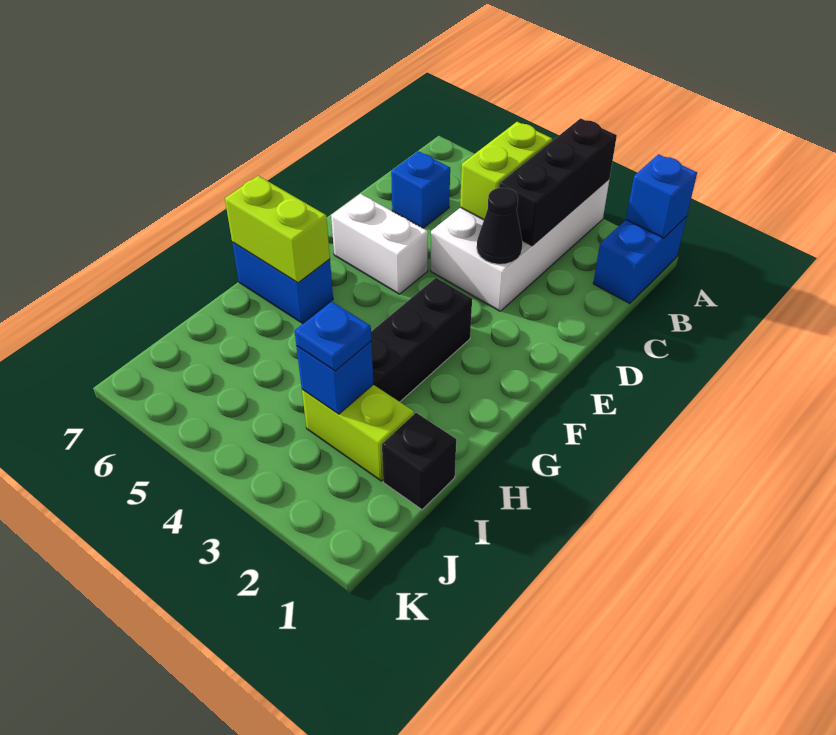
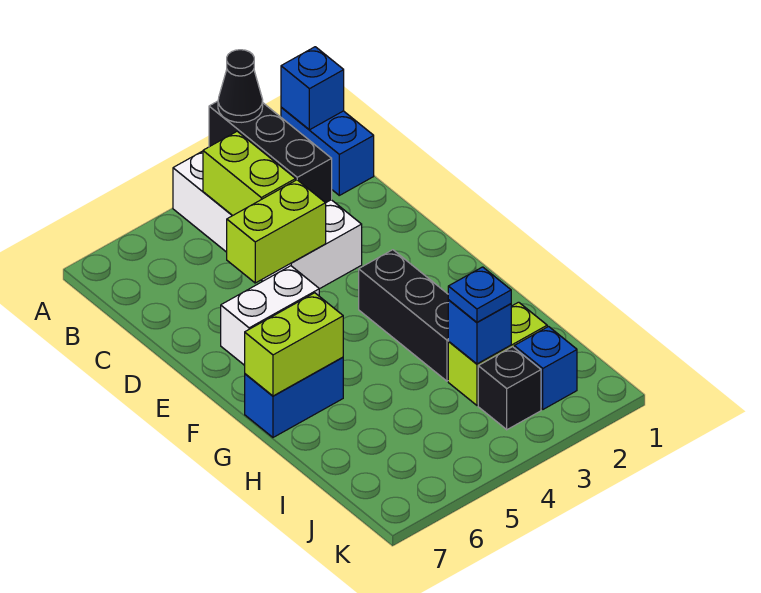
blue brick C6 level 1 -> blue brick J2 level 1
black cone D3 level 2 -> black cone A3 level 3
none -> lime brick D4:D5 level 2
black brick I1 level 1 -> black brick J3 level 1

